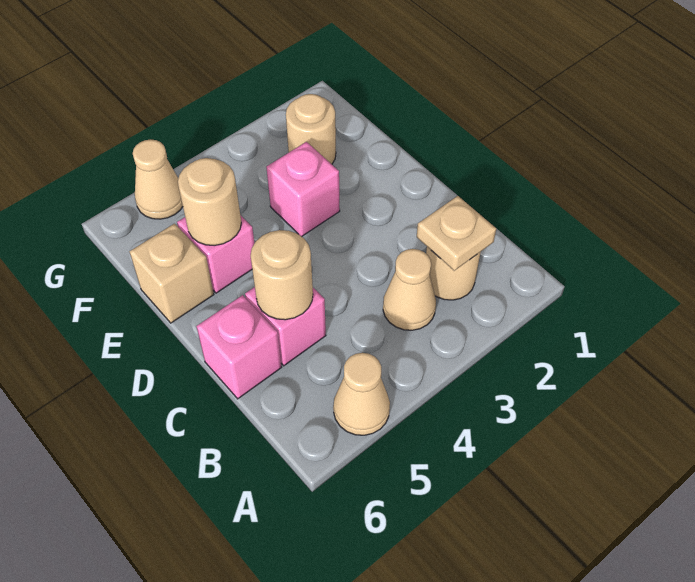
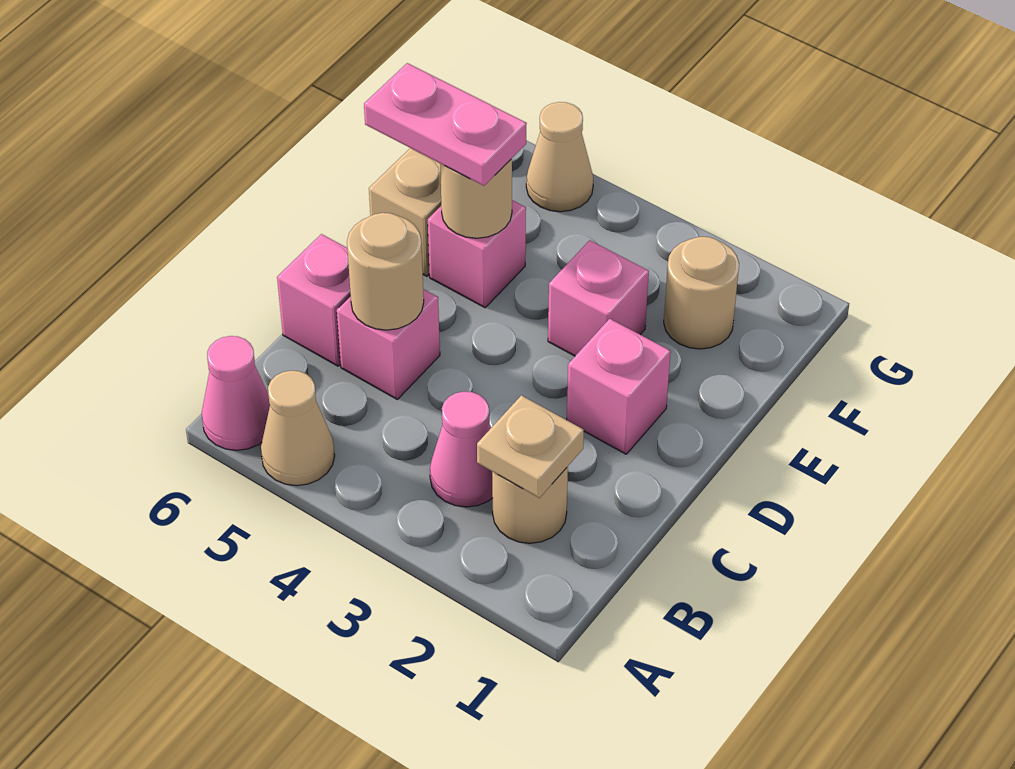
none -> pink cone A6 level 1
tan cone B3 level 1 -> pink cone B3 level 1
none -> pink brick D2 level 1
none -> pink plate E5:E6 level 3

